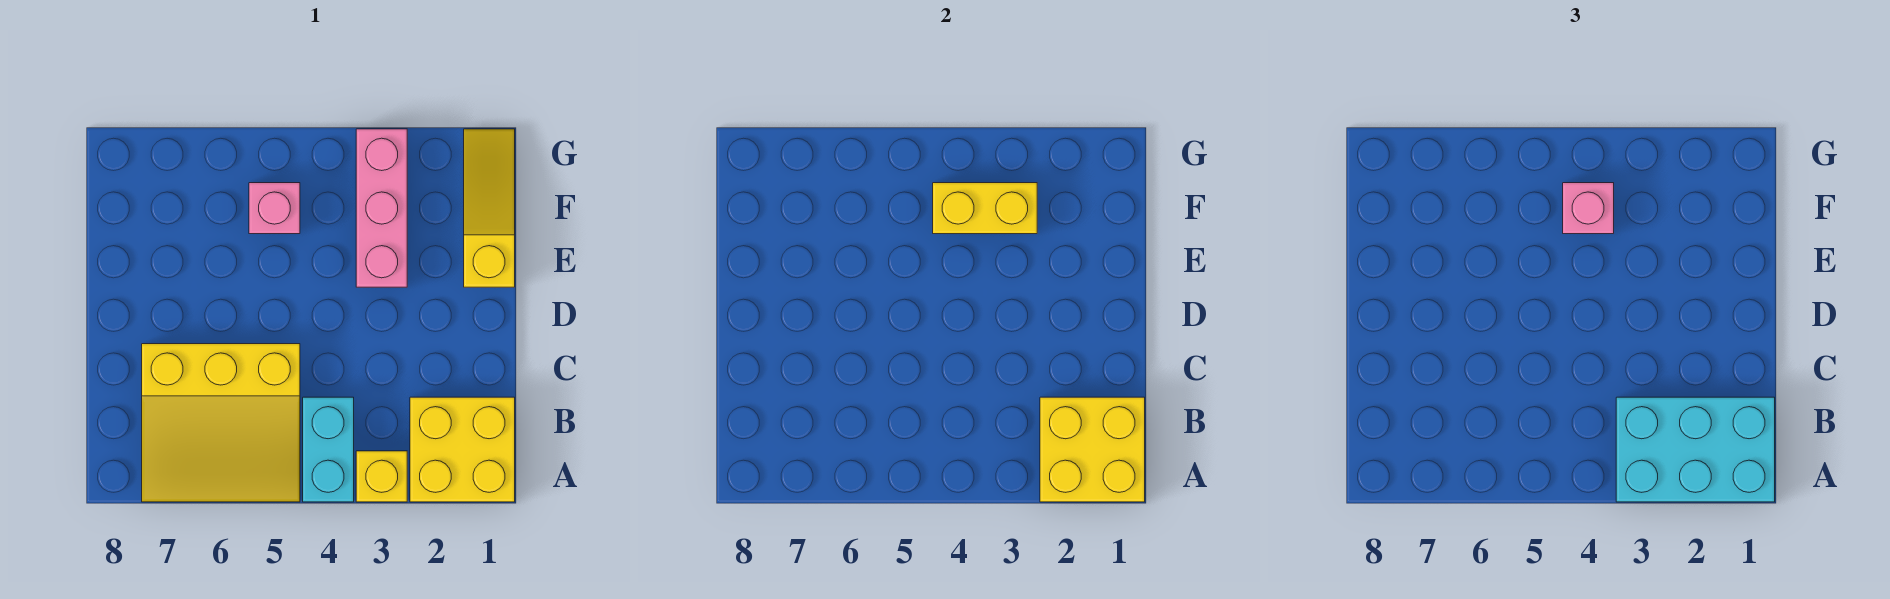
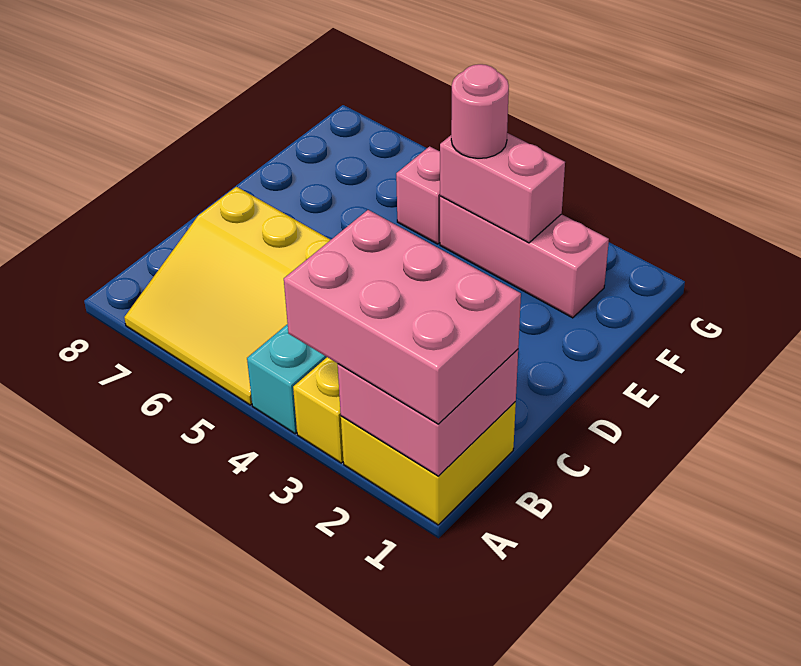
yellow brick A1:B2 level 2 -> pink brick A1:B2 level 2
cyan brick A1:B3 level 3 -> pink brick A1:B3 level 3
yellow slope E1:G1 level 1 top E -> none
pink brick E3:G3 level 1 -> pink brick F2:F4 level 1
yellow brick F3:F4 level 2 -> pink brick F3:F4 level 2
pink brick F4 level 3 -> pink round brick F4 level 3

